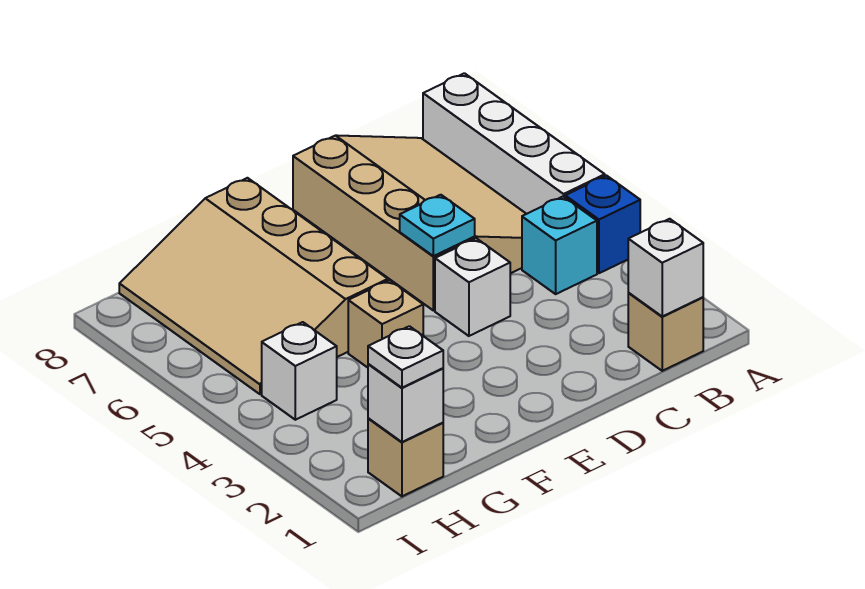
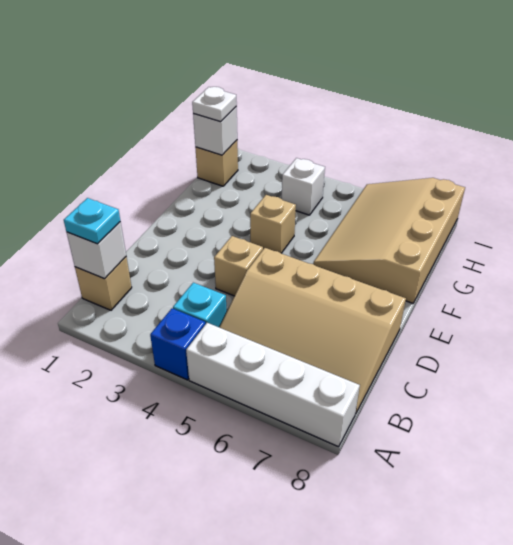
white brick D4 level 1 -> tan brick D4 level 1
cyan plate D5 level 2 -> cyan plate B1 level 3
tan slope F5:H8 level 1 top F -> tan slope F6:I8 level 1 top 8

